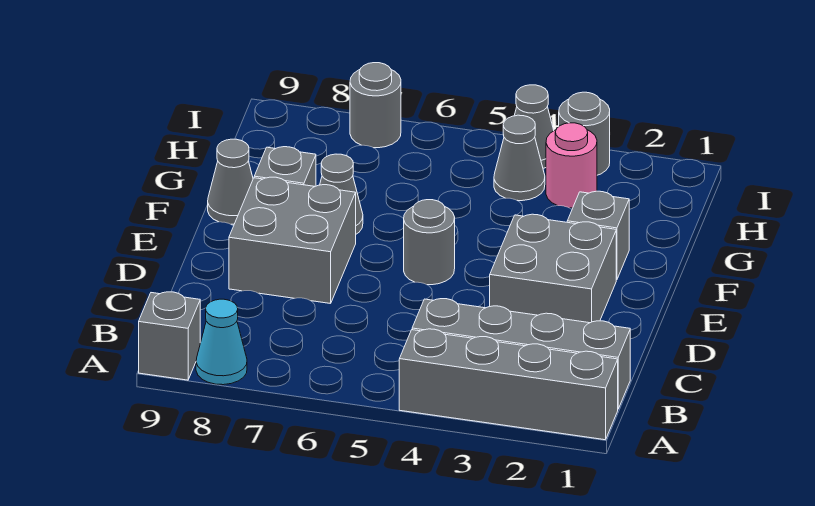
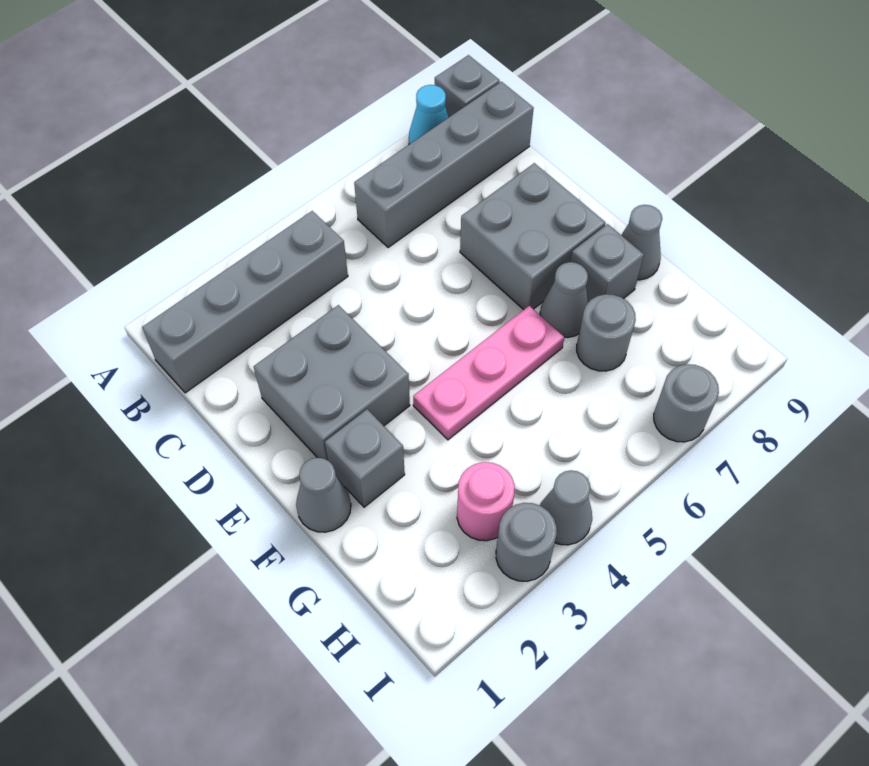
grey brick A1:A4 level 1 -> grey brick B6:B9 level 1
grey round brick E5 level 1 -> grey round brick G7 level 1
none -> pink plate F4:F6 level 1
grey cone H4 level 1 -> grey cone F1 level 1

